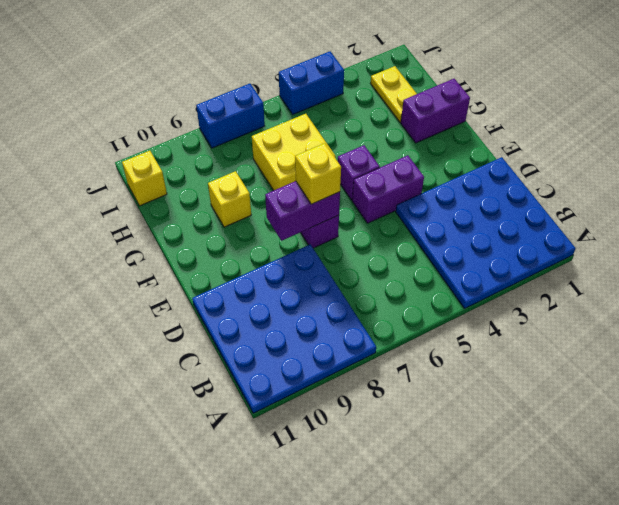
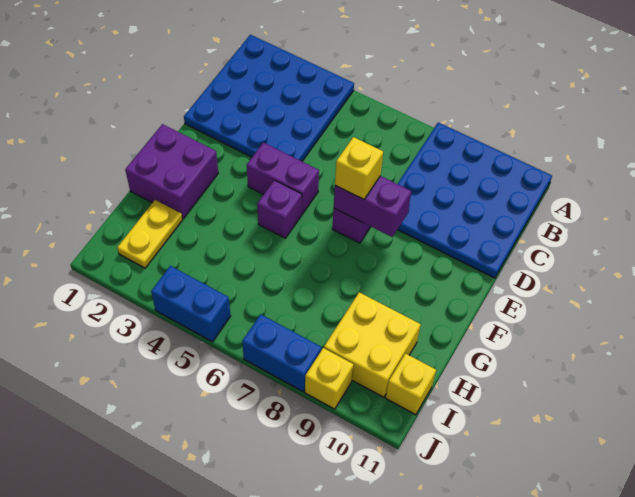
purple brick G1:G2 level 1 -> purple brick F1:G2 level 1
yellow brick G6:H7 level 1 -> yellow brick H9:I10 level 1
yellow brick G9 level 1 -> yellow brick J9 level 1

